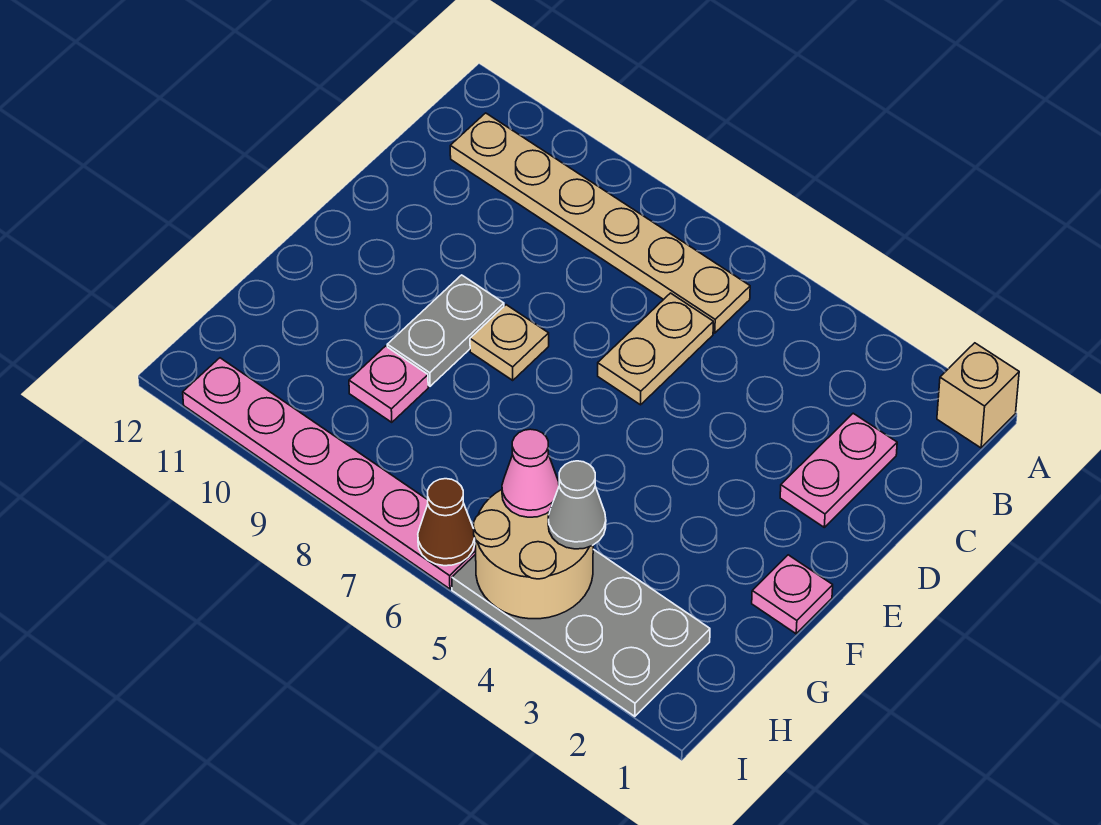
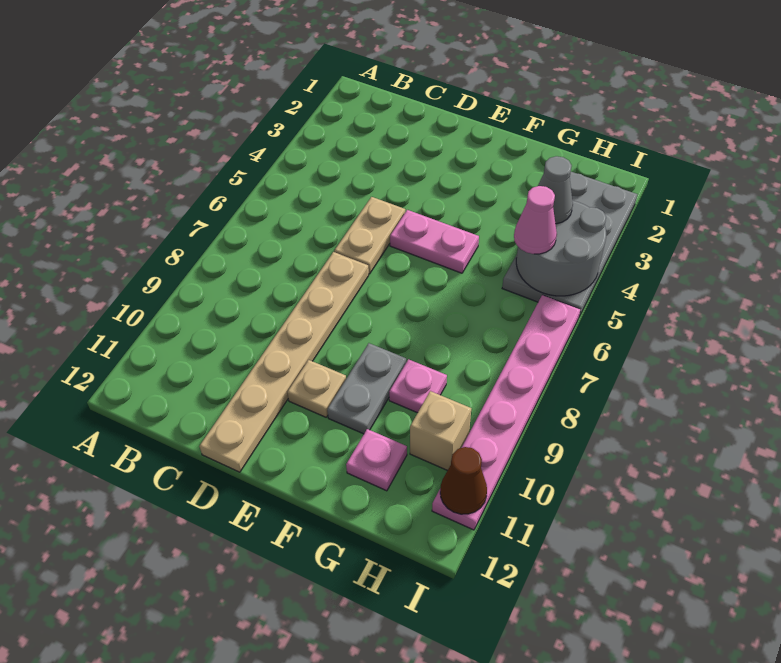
tan brick A1 level 1 -> tan brick H10 level 1
tan plate B6:B11 level 1 -> tan plate D7:D12 level 1
pink plate C2:D2 level 1 -> pink plate E5:F5 level 1
tan plate C6:D6 level 1 -> tan plate D5:D6 level 1
tan plate E8 level 1 -> tan plate E10 level 1
grey plate E9:F9 level 1 -> grey plate F9:F10 level 1
pink plate F1 level 1 -> pink plate G11 level 1
tan round brick H4:I5 level 2 -> grey round brick H4:I5 level 2
brown cone I6 level 2 -> brown cone I11 level 2

